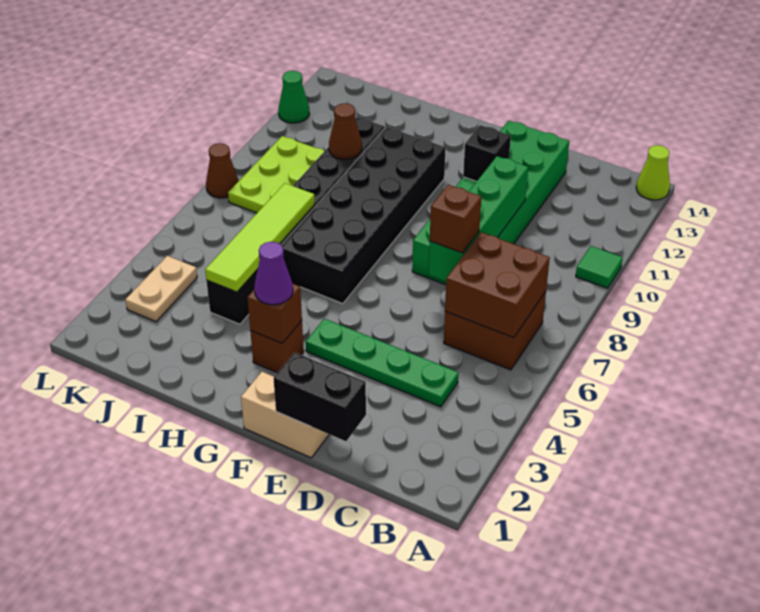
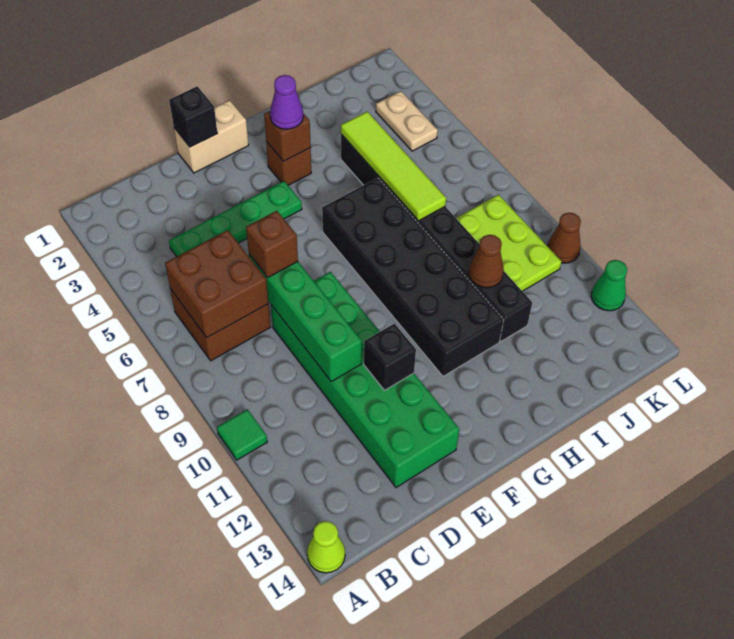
black brick D1:E1 level 2 -> black brick E1 level 2
brown cone L8 level 1 -> brown cone L10 level 1

